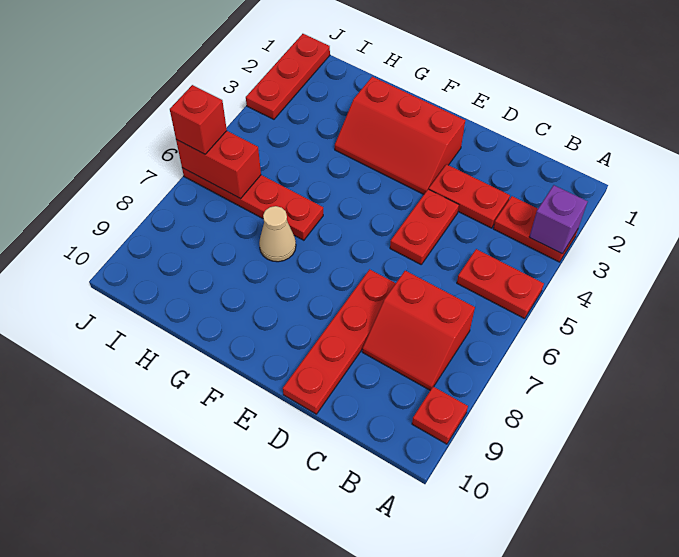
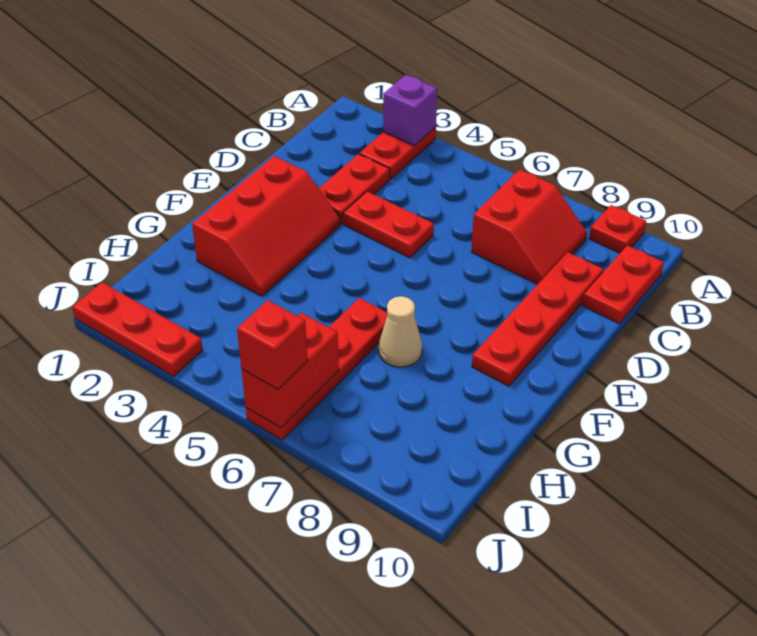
red plate A5:B5 level 1 -> red plate B10:C10 level 1
red plate D7:D10 level 1 -> red plate C9:F9 level 1

